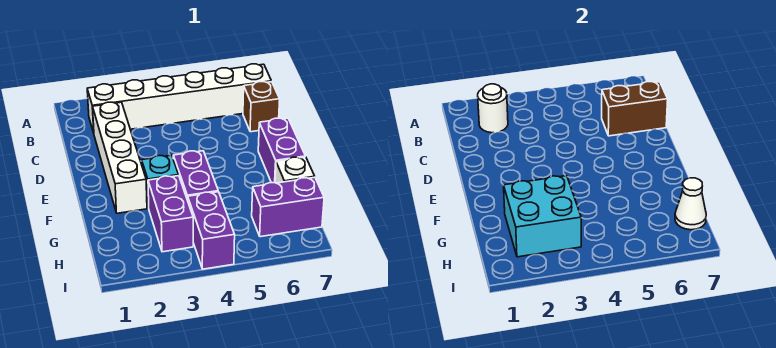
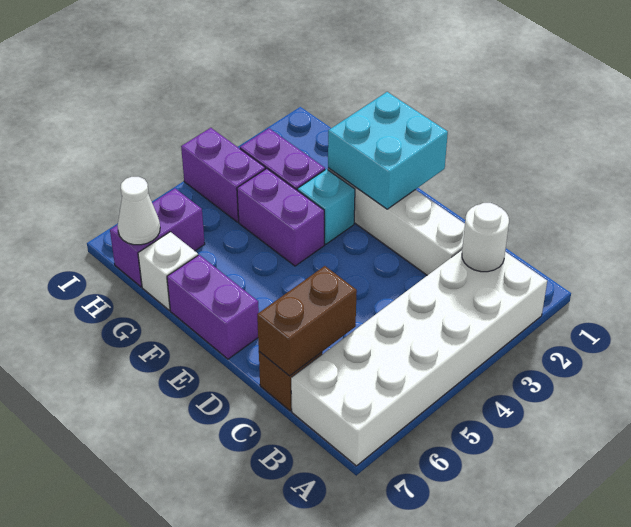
white brick B2:B7 level 1 -> white brick A2:B7 level 1
cyan brick G2:H3 level 2 -> cyan brick E1:F2 level 2

